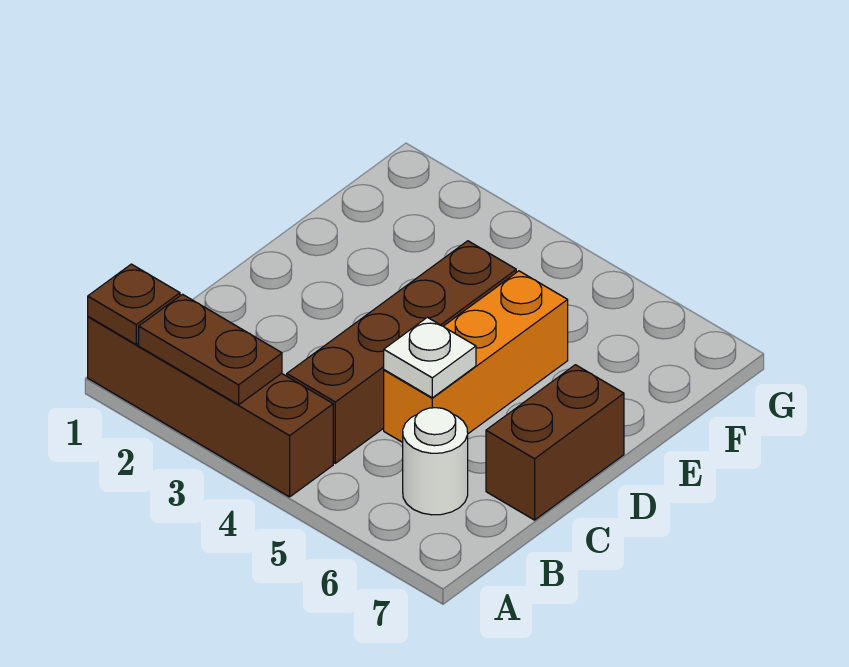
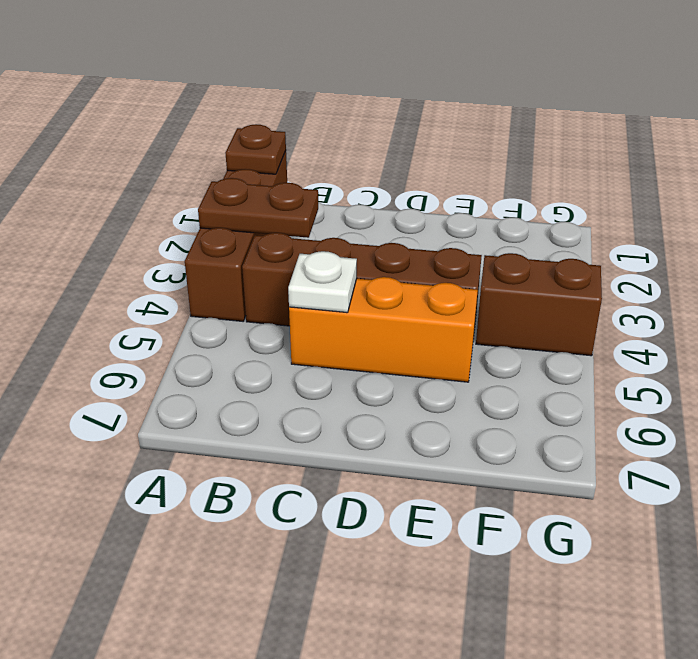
brown plate A2:A3 level 2 -> brown plate A3:B3 level 2
white round brick B6 level 1 -> none
brown brick C7:D7 level 1 -> brown brick F4:G4 level 1

